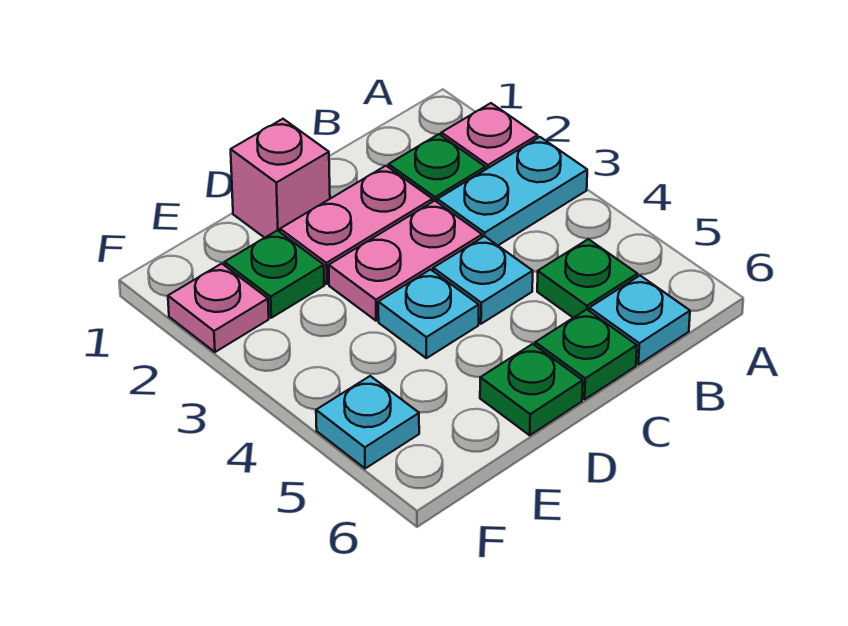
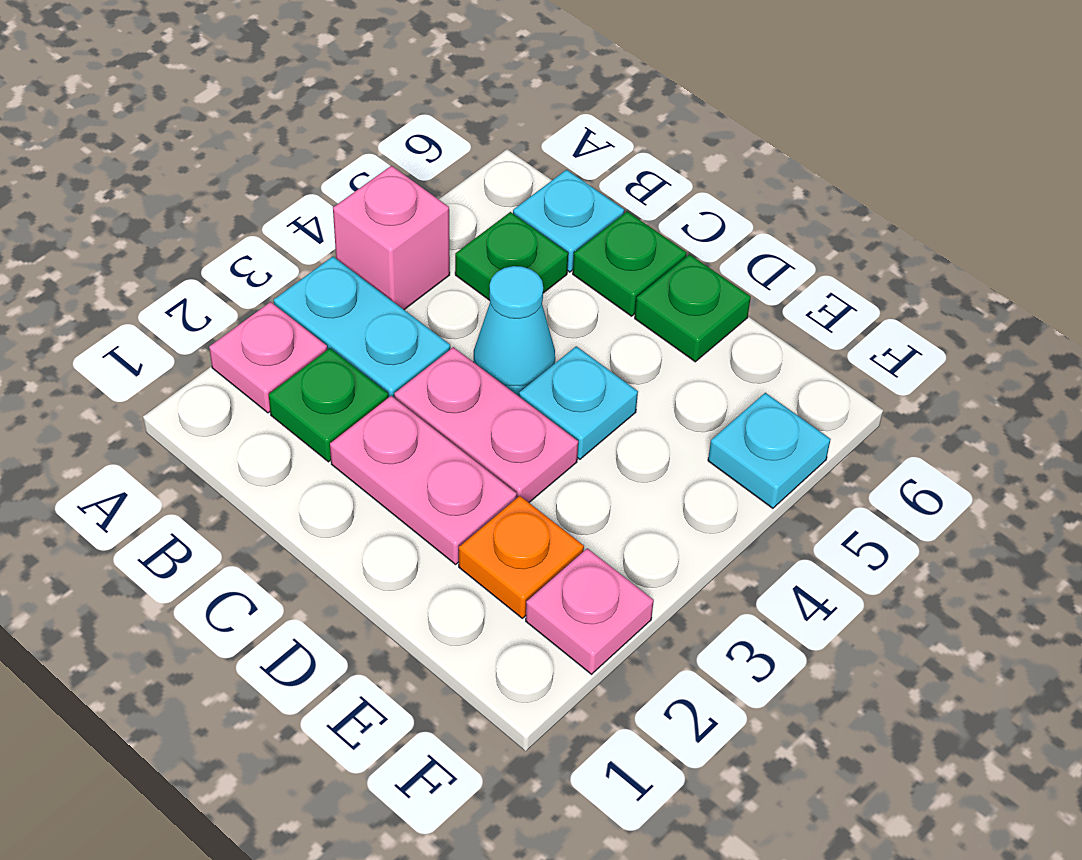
cyan plate C4 level 1 -> cyan cone C4 level 1
pink brick D1 level 1 -> pink brick A4 level 1
green plate E2 level 1 -> orange plate E2 level 1

